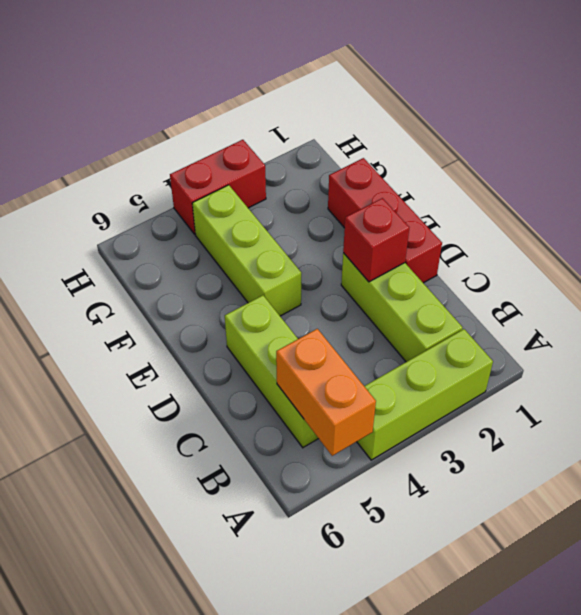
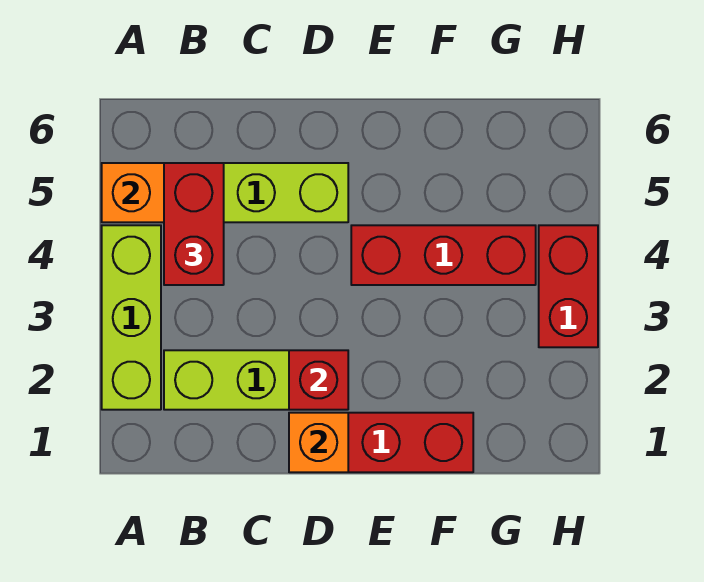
none -> red brick B4:B5 level 3
none -> orange brick D1 level 2
lime brick E4:G4 level 1 -> red brick E4:G4 level 1

